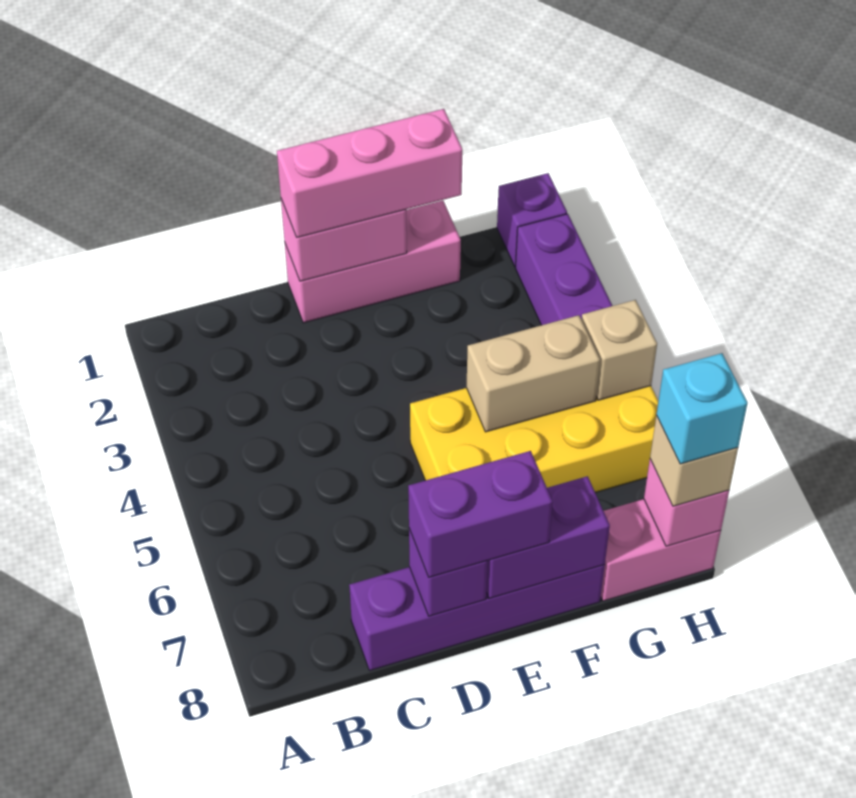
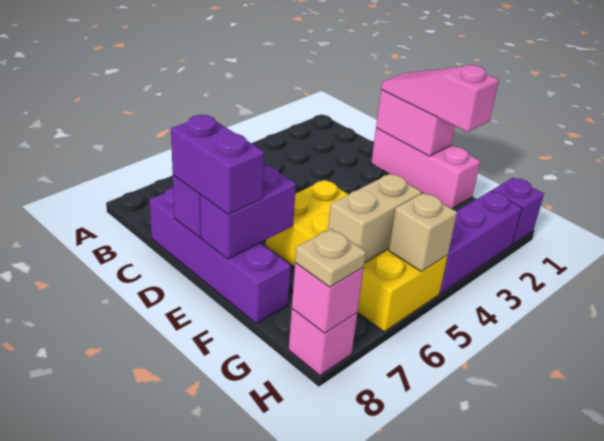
pink brick D1:F1 level 3 -> pink slope D1:F1 level 3 top F
purple brick E8:F8 level 2 -> purple brick E7:E8 level 2
tan brick F5:G5 level 2 -> tan brick G5:G6 level 2
pink brick G8:H8 level 1 -> pink brick H8 level 1
tan brick H8 level 3 -> tan plate H8 level 3
cyan brick H8 level 4 -> none

